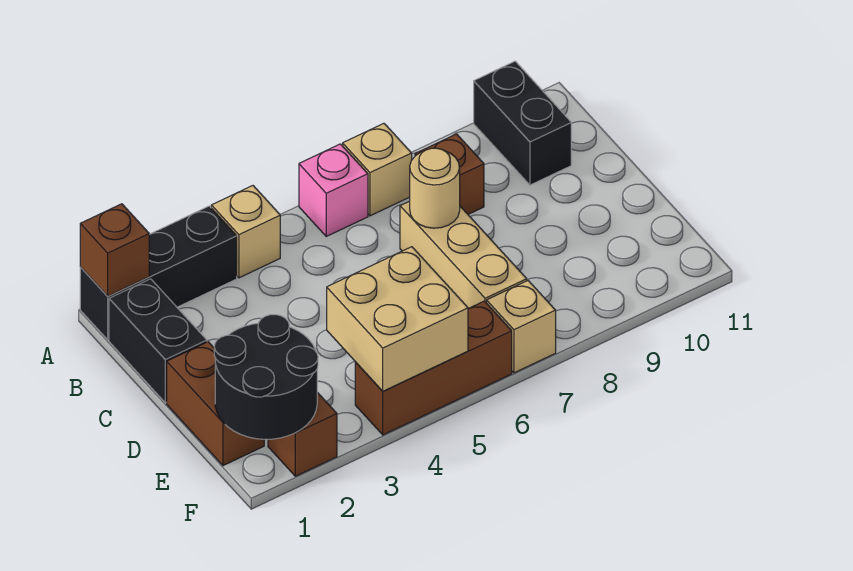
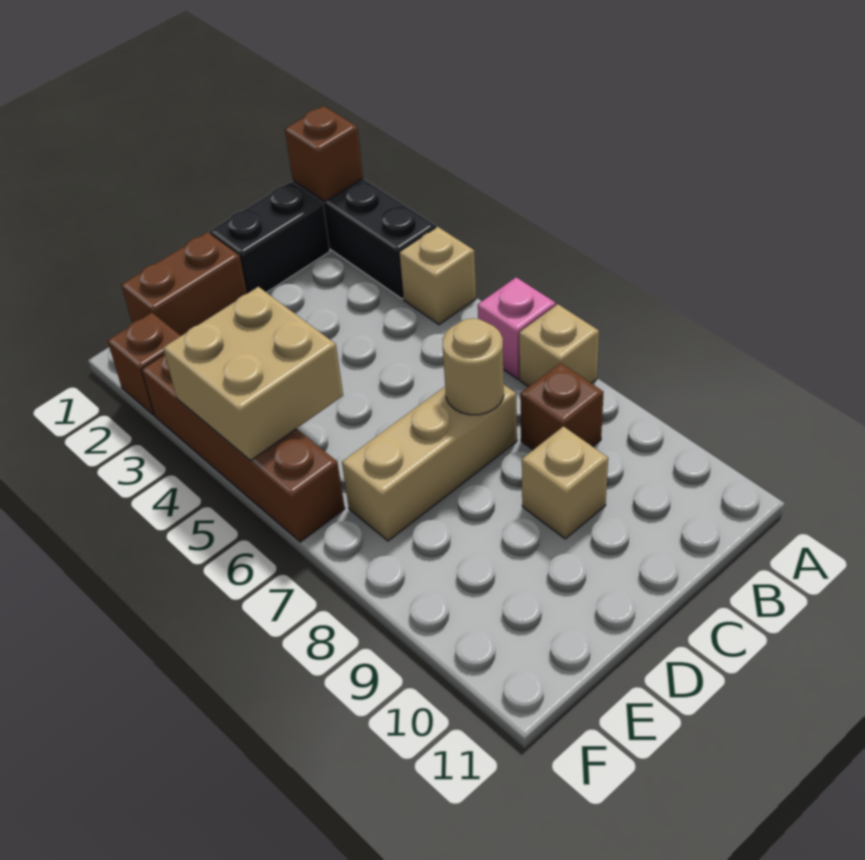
black brick A10:B10 level 1 -> none
black round brick E1:F2 level 2 -> none
brown brick F4:F6 level 1 -> brown brick F3:F6 level 1
tan brick F7 level 1 -> tan brick C9 level 1

